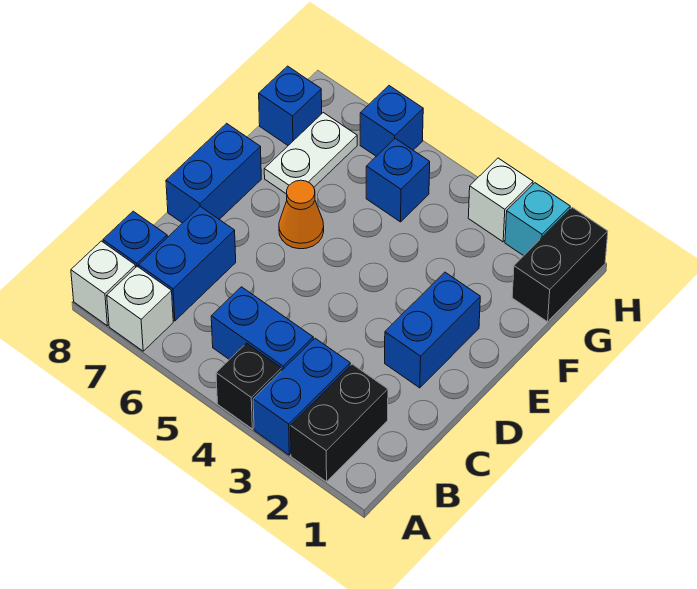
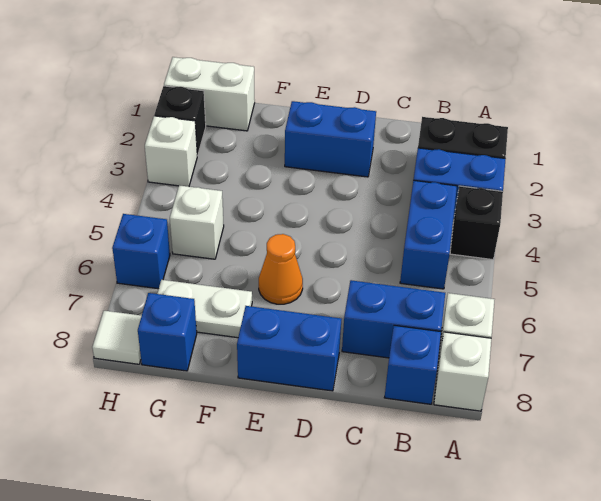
black brick G1:H1 level 1 -> white brick G1:H1 level 1
blue brick G5 level 1 -> white brick G5 level 1
cyan brick H2 level 1 -> black brick H2 level 1
none -> white tile H8 level 1

